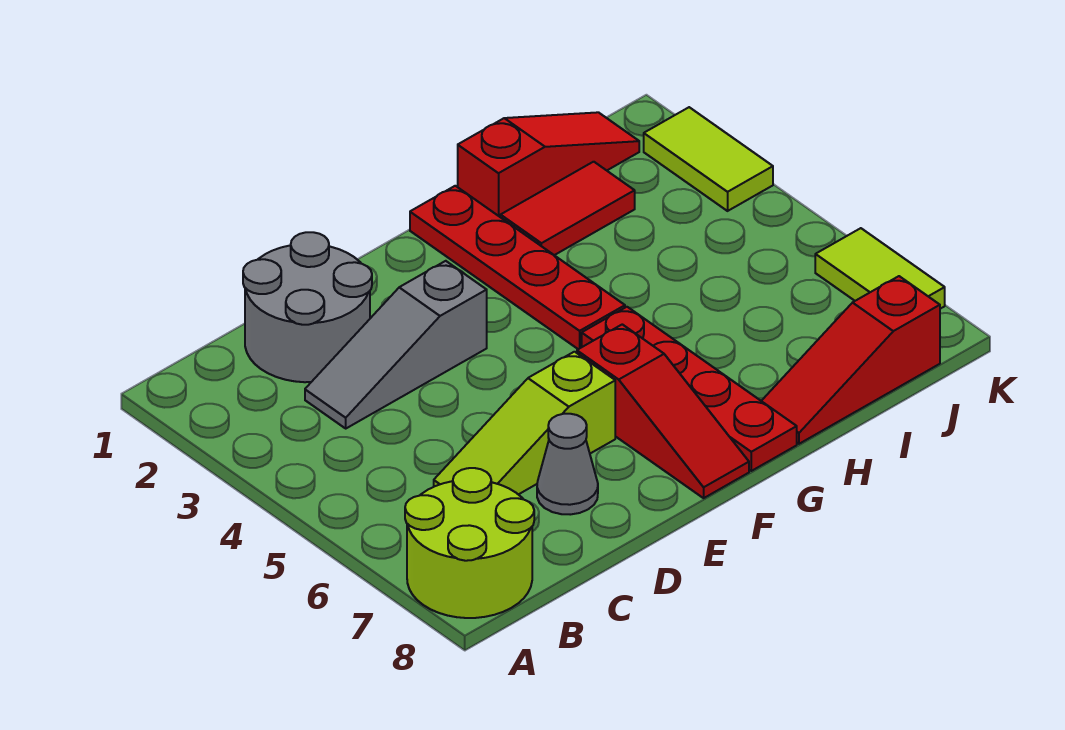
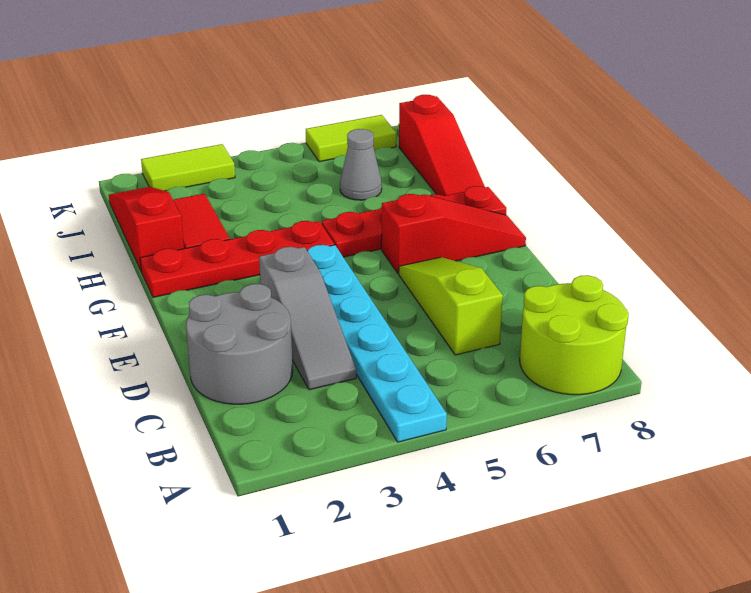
none -> cyan plate A4:F4 level 1
lime slope C6:E6 level 1 top E -> lime slope C6:E6 level 1 top C
grey cone D7 level 1 -> grey cone I6 level 1

